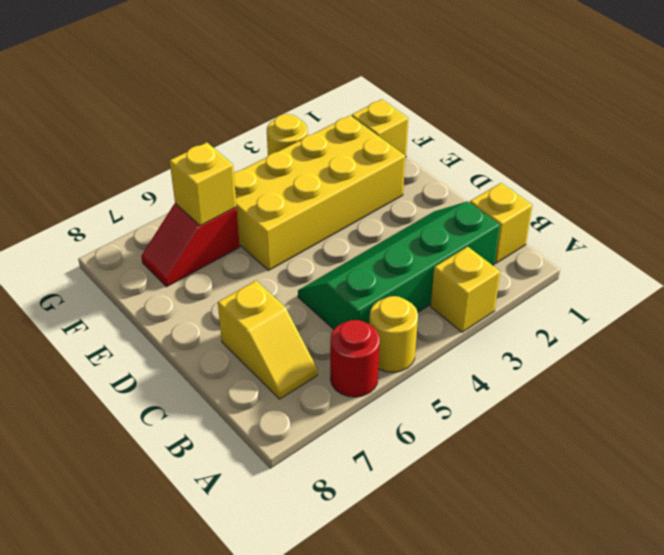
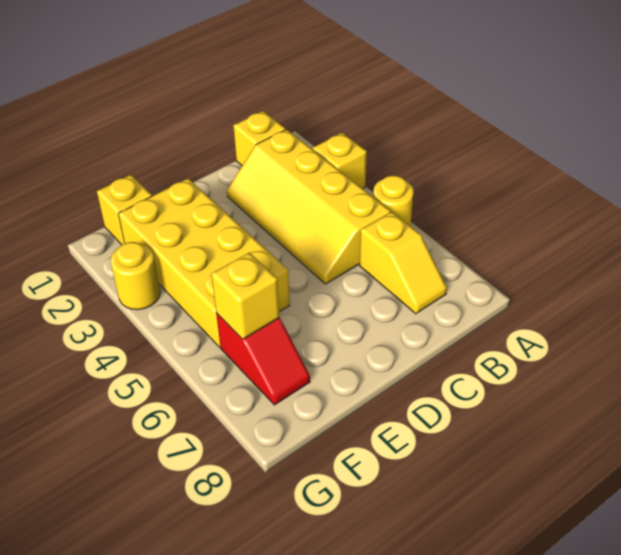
red round brick A6 level 1 -> none
green slope B2:C5 level 1 top B -> yellow slope B2:C5 level 1 top B
yellow slope B7:C7 level 1 top C -> yellow slope B6:B7 level 1 top 6

